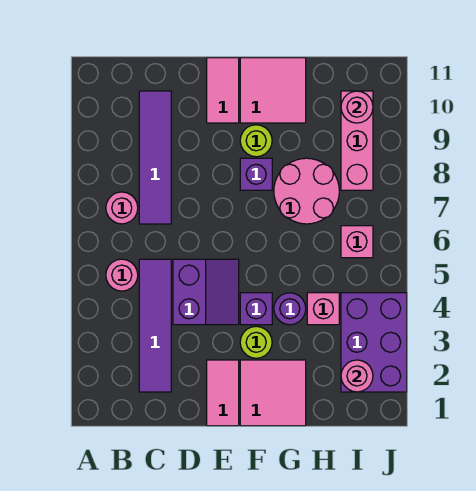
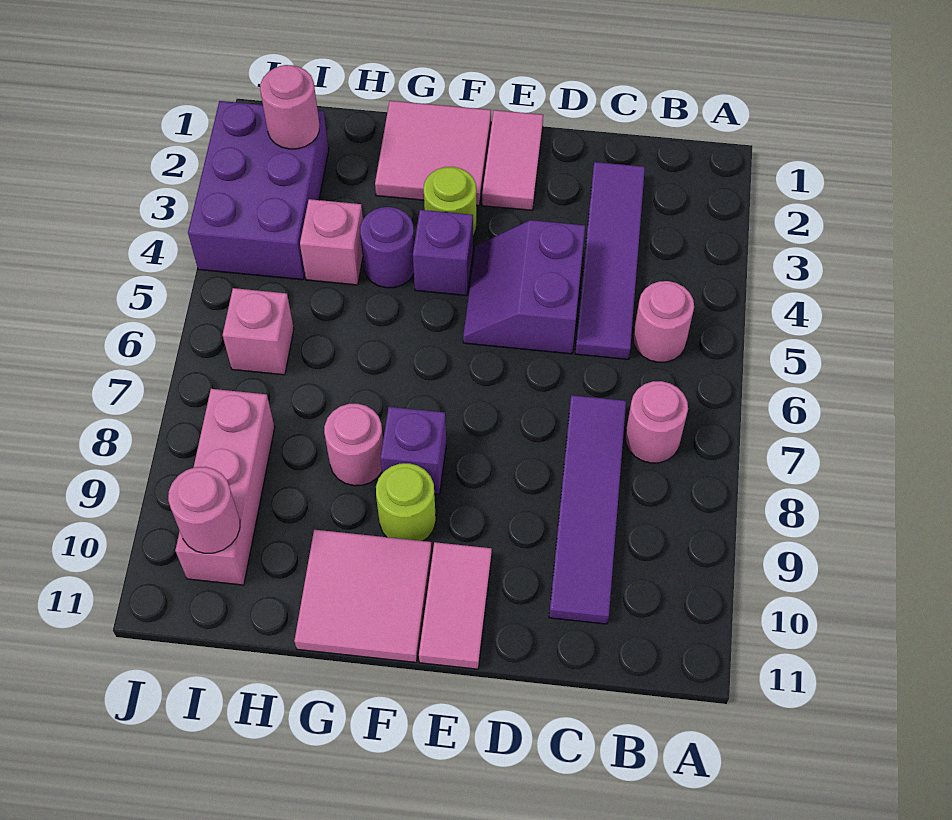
pink round brick G7:H8 level 1 -> pink round brick G8 level 1

